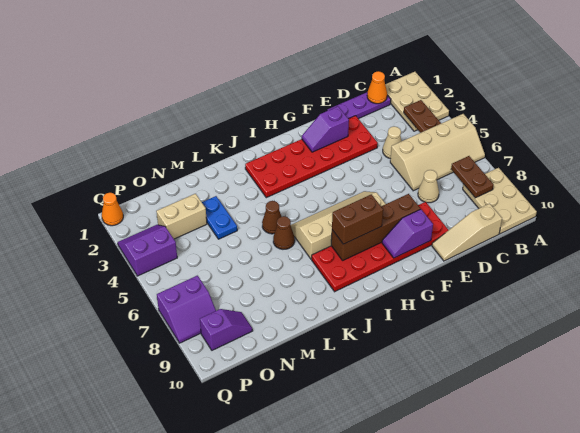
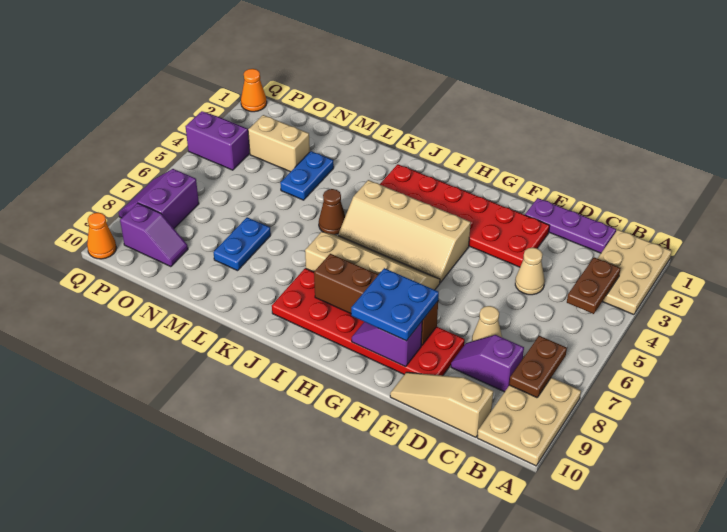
tan slope A5:D6 level 1 top 5 -> tan slope G4:J5 level 1 top 4
orange cone C1 level 2 -> orange cone Q10 level 1
purple slope F2:G2 level 2 top F -> purple slope C8:D8 level 1 top C
none -> blue plate F8:G9 level 3
brown brick H8:I8 level 3 -> none
brown cone K6 level 1 -> none
none -> blue plate M7:M8 level 1
purple slope P7:Q8 level 1 top 7 -> purple slope P7:Q8 level 1 top P

